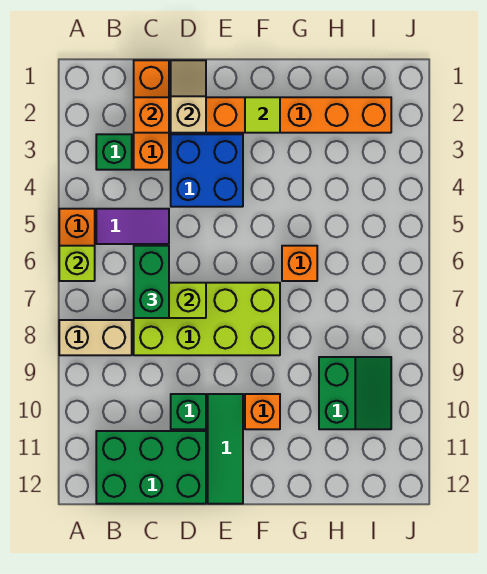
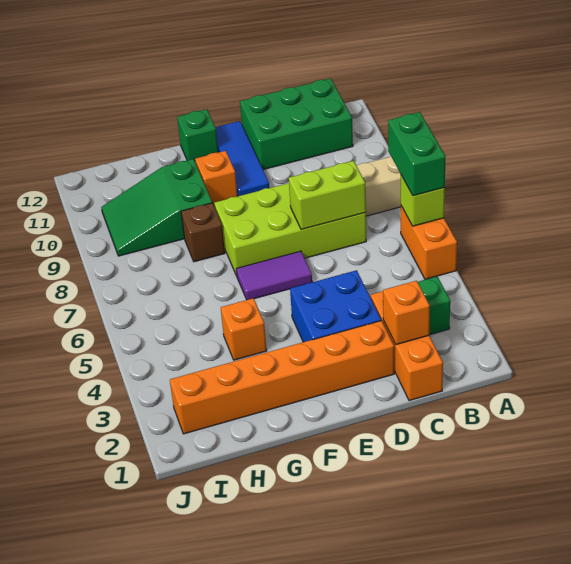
purple tile B5:C5 level 1 -> purple tile E6:F6 level 1
green brick C6:C7 level 3 -> green brick A6:A7 level 3
tan slope D1:D2 level 2 top 2 -> none
green brick D10 level 1 -> green brick F12 level 1
green tile E10:E12 level 1 -> blue tile E10:E12 level 1
lime tile F2 level 2 -> none
orange brick G6 level 1 -> orange brick G4 level 1
none -> brown brick G8 level 1
green slope H9:I10 level 1 top H -> green slope G9:I10 level 1 top G

